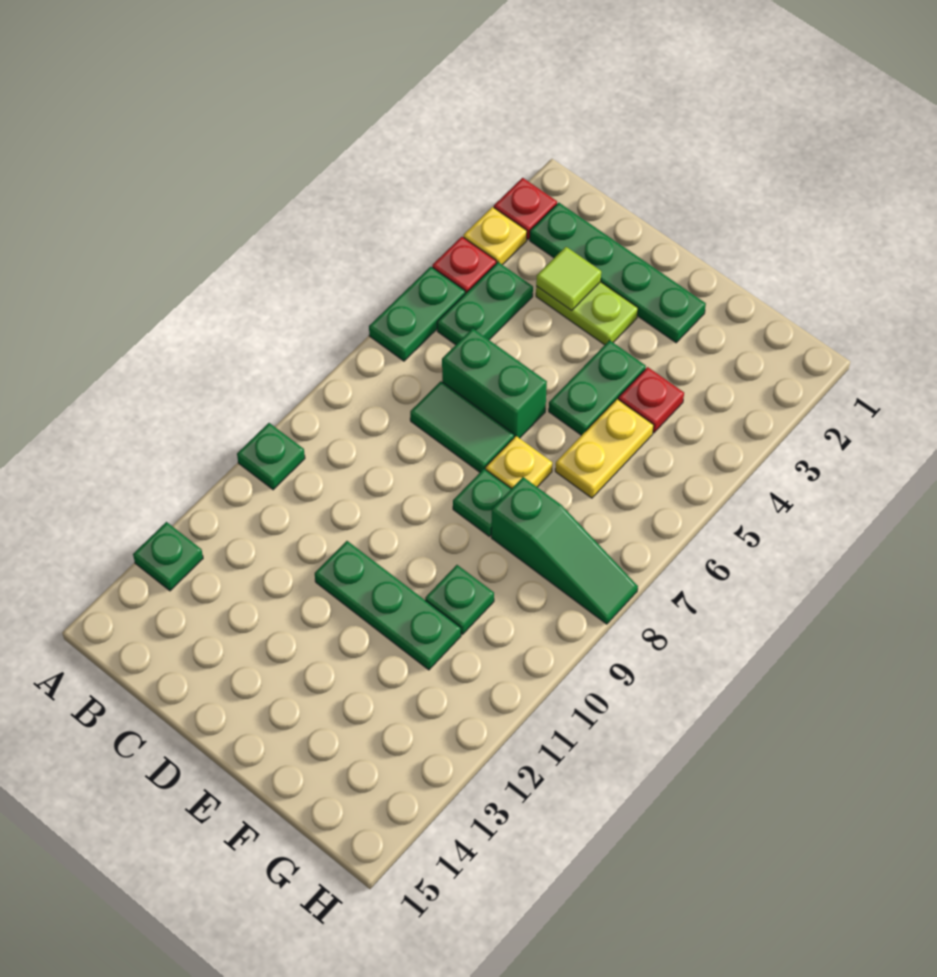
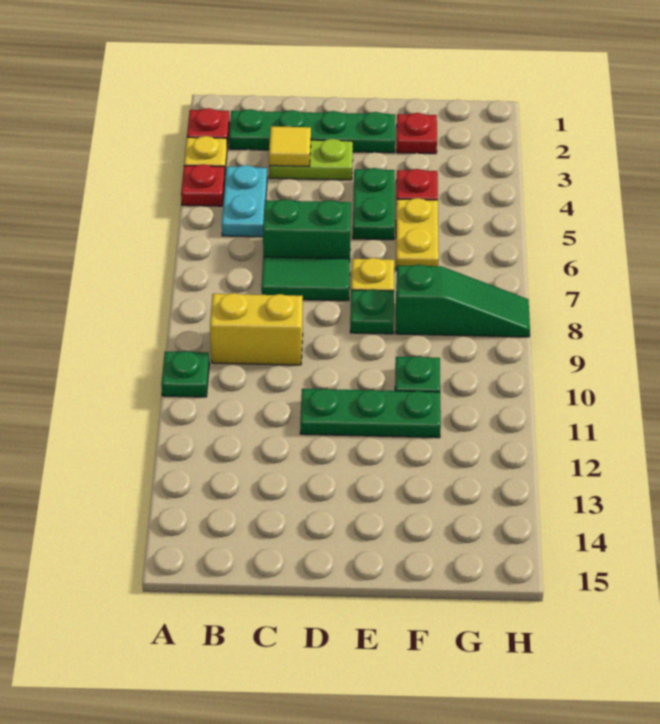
green plate A5:A6 level 1 -> none
green plate A13 level 1 -> none
green plate B4:B5 level 1 -> cyan plate B4:B5 level 1
none -> yellow brick B9:C9 level 1
lime tile C3 level 2 -> yellow tile C3 level 2
none -> red plate F2 level 1

